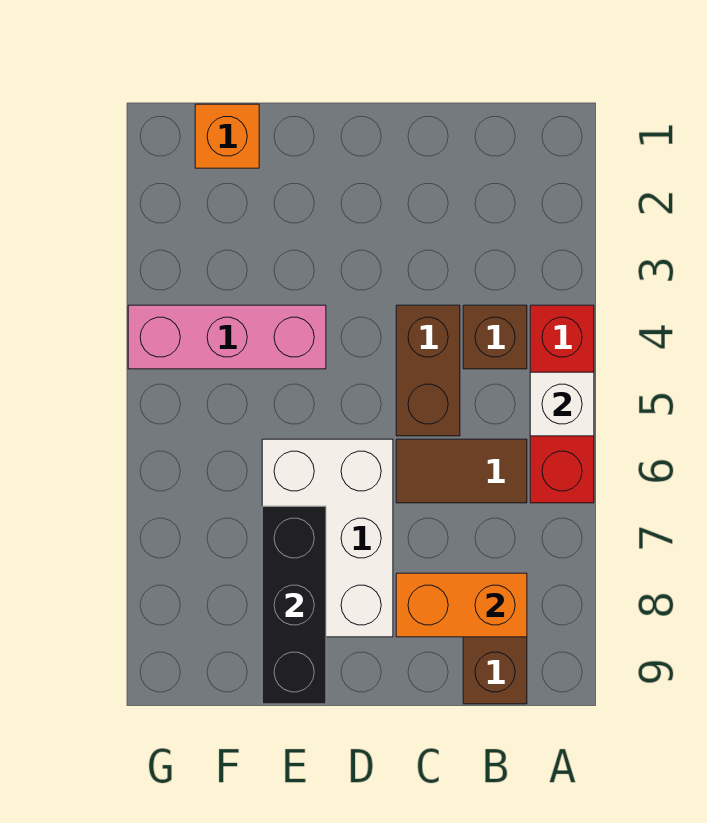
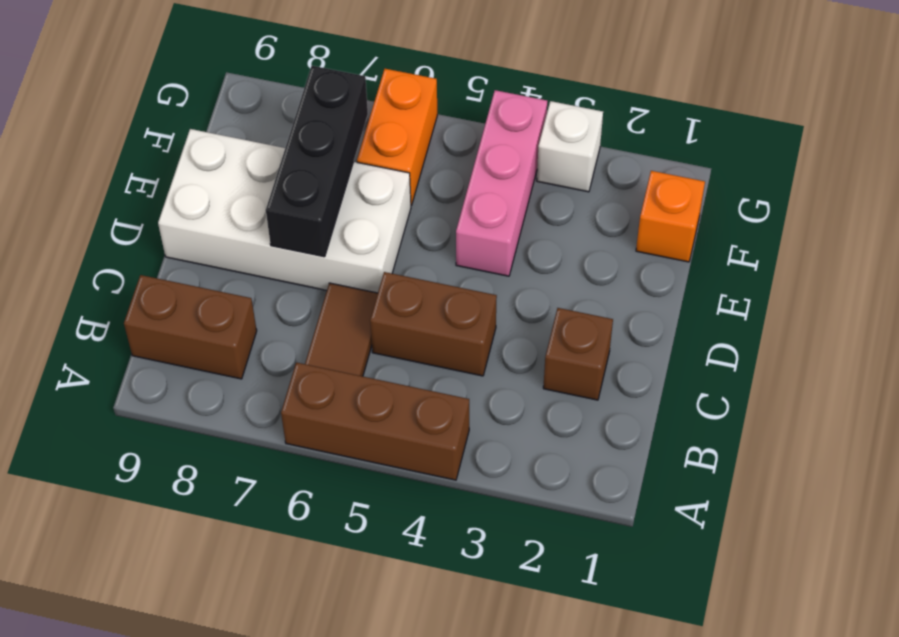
red brick A4:A6 level 1 -> brown brick A4:A6 level 1
white brick A5 level 2 -> white brick G3 level 1
brown brick B4 level 1 -> brown brick C2 level 1
orange brick B8:C8 level 2 -> orange brick F6:G6 level 1
white brick D6:E8 level 1 -> white brick D6:E9 level 1
black brick E7:E9 level 2 -> black brick D7:F7 level 2

